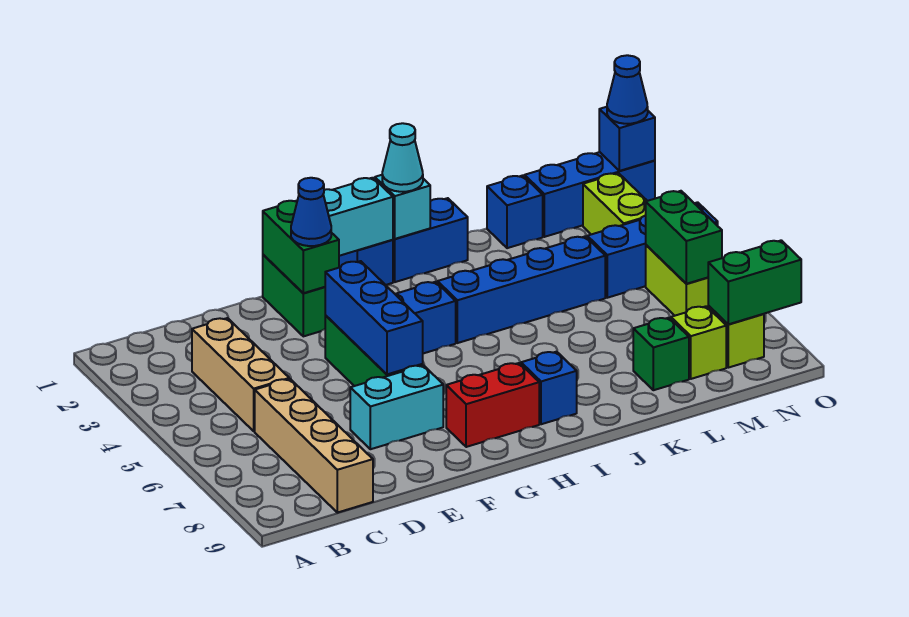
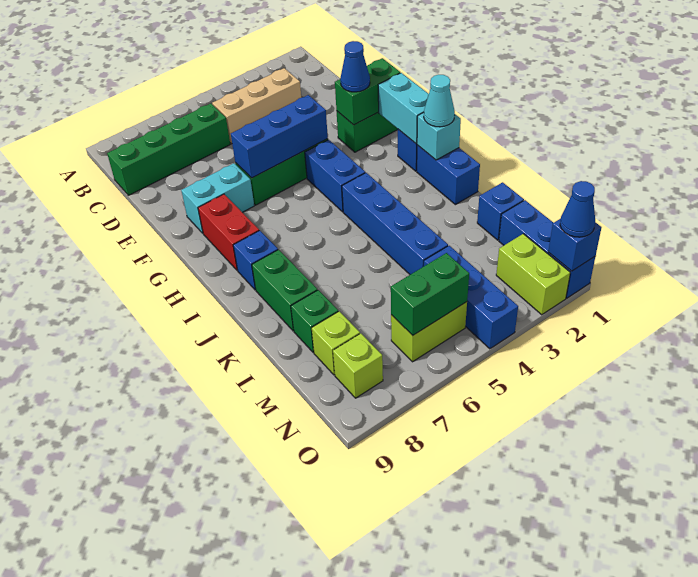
tan brick C6:C9 level 1 -> green brick C6:C9 level 1
cyan brick E7:F7 level 1 -> cyan brick F7:F8 level 1
lime brick N2:N3 level 1 -> lime brick N2:O2 level 1
green brick N8:O8 level 2 -> green brick J8:K8 level 1

